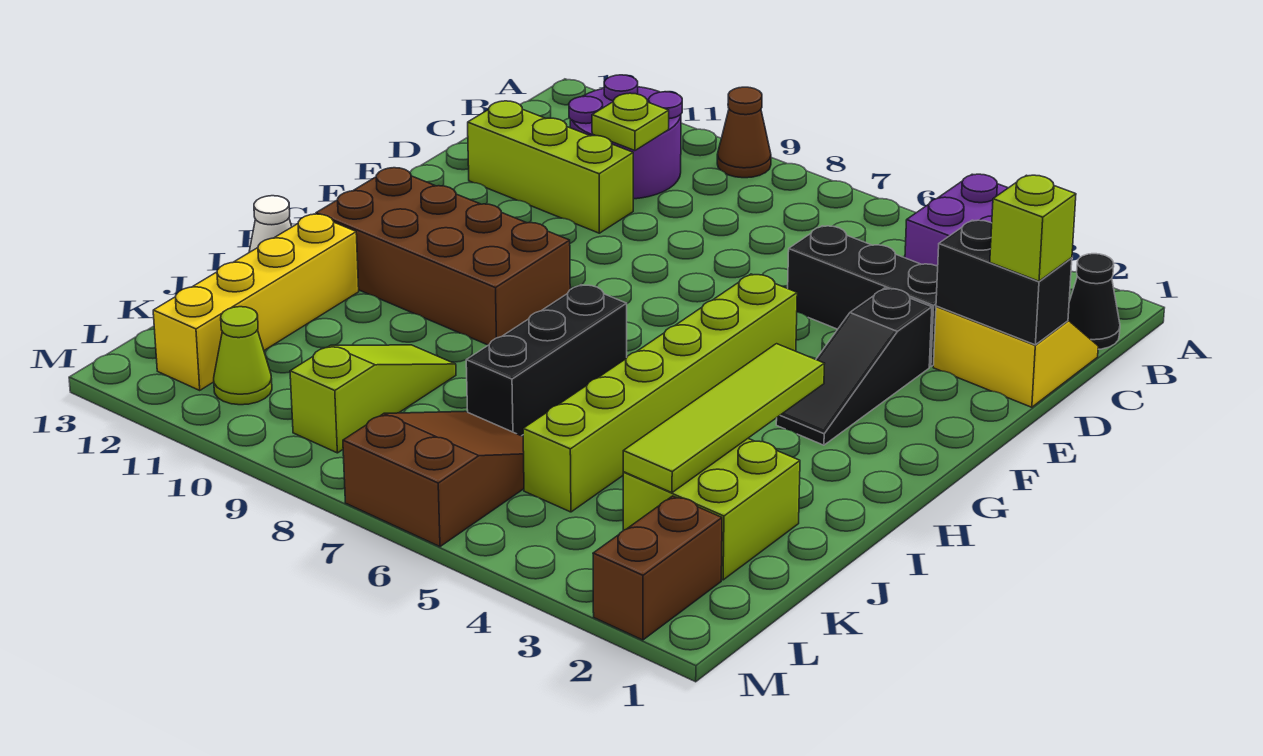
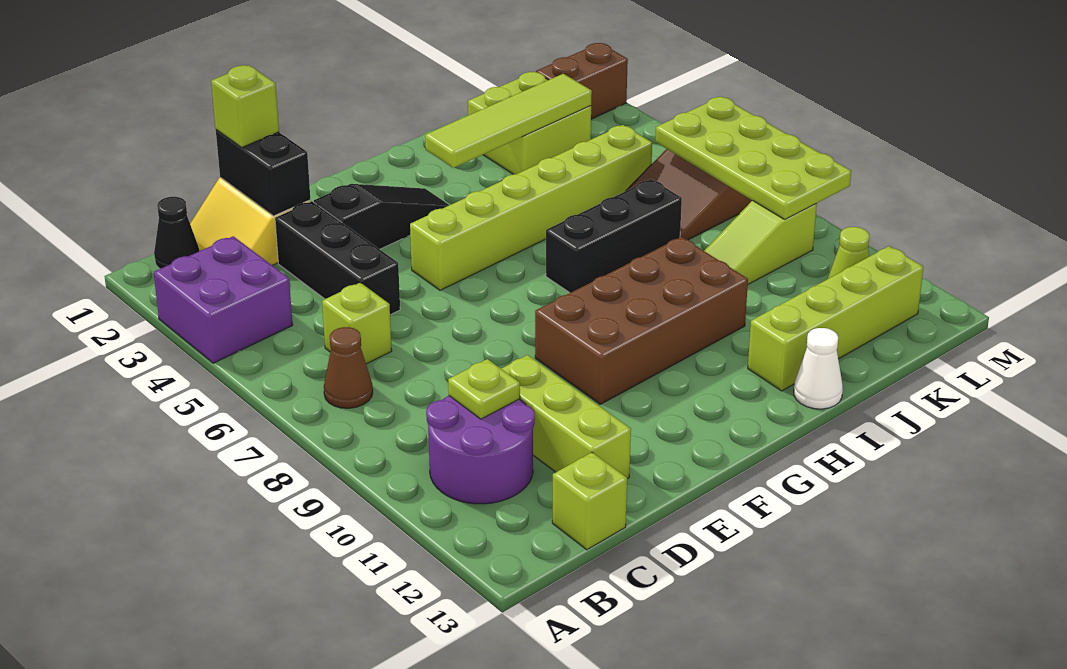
brown cone A9 level 1 -> brown cone B7 level 1
none -> lime brick C6 level 1
none -> lime brick C13 level 1
brown brick G9:H12 level 1 -> brown brick F9:I10 level 1
yellow brick I12:L12 level 1 -> lime brick I12:L12 level 1
none -> lime plate L6:M9 level 2

